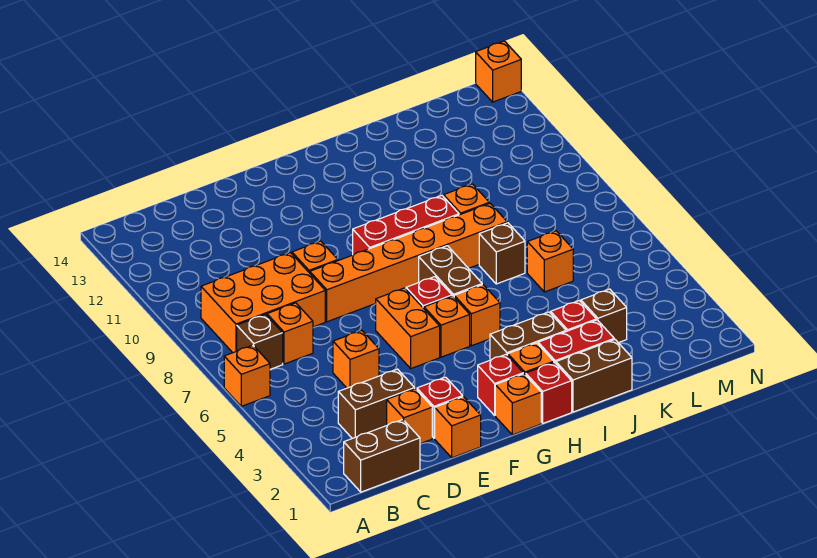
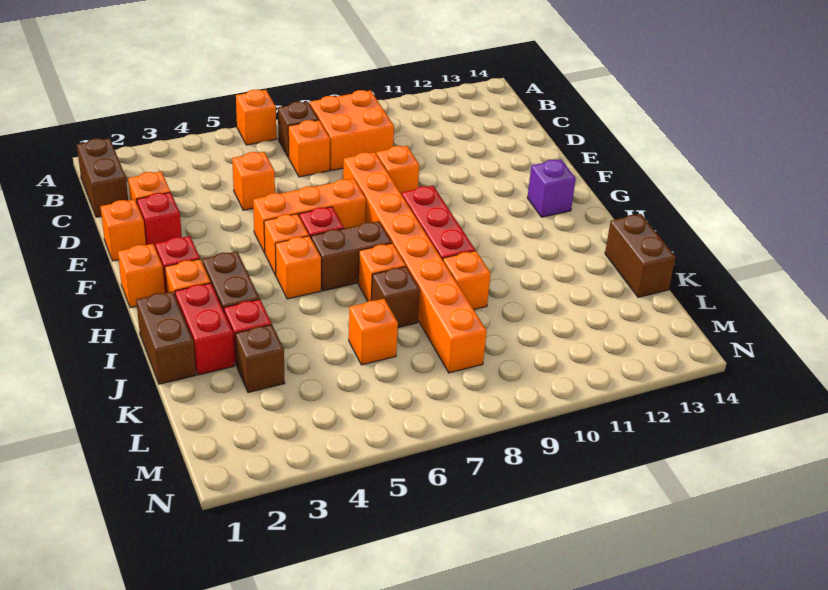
orange brick B8:D9 level 1 -> orange brick B8:C9 level 1
brown brick C3:D3 level 1 -> brown brick J14:K14 level 1
orange brick E8:J8 level 1 -> orange brick E8:L8 level 1
orange brick F5:F6 level 1 -> orange brick F5:F7 level 1
none -> purple brick G13 level 1
red brick H1 level 1 -> none
orange brick N14 level 1 -> orange brick I7 level 1

